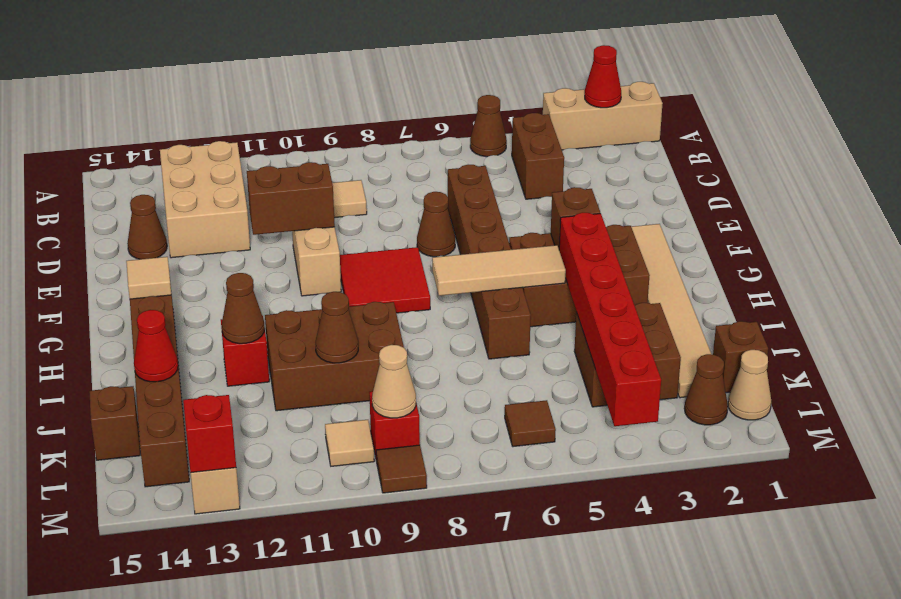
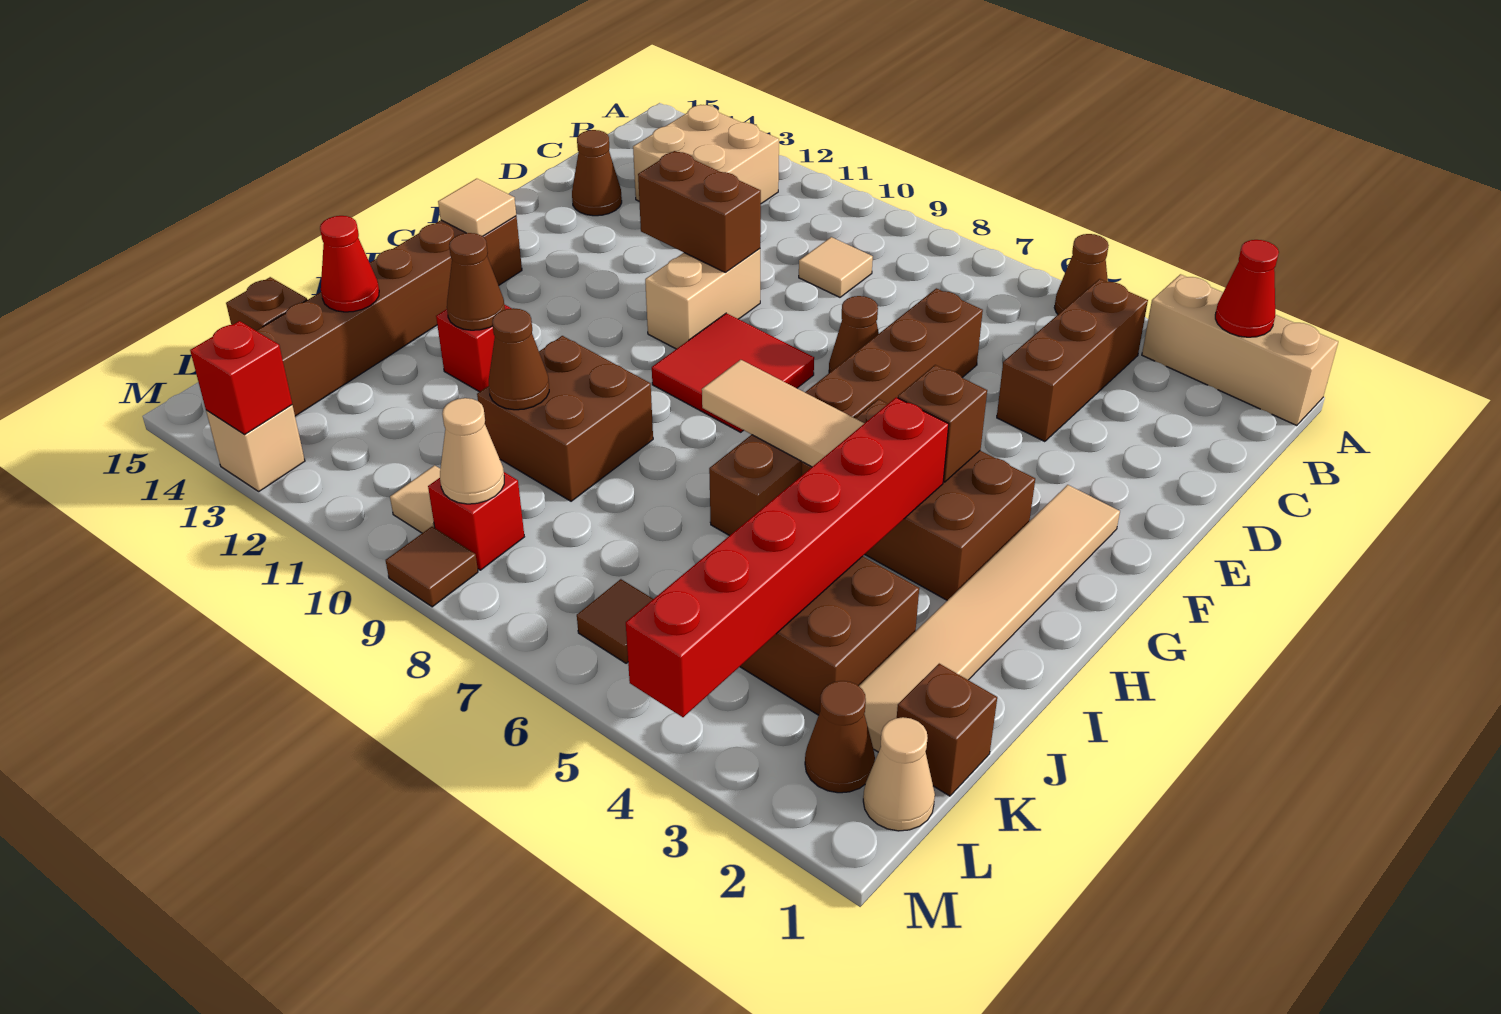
brown brick B4:C4 level 1 -> brown brick B4:D4 level 1
tan brick B12:D13 level 1 -> tan brick B12:C13 level 1
brown brick I9:J11 level 1 -> brown brick I9:J10 level 1

